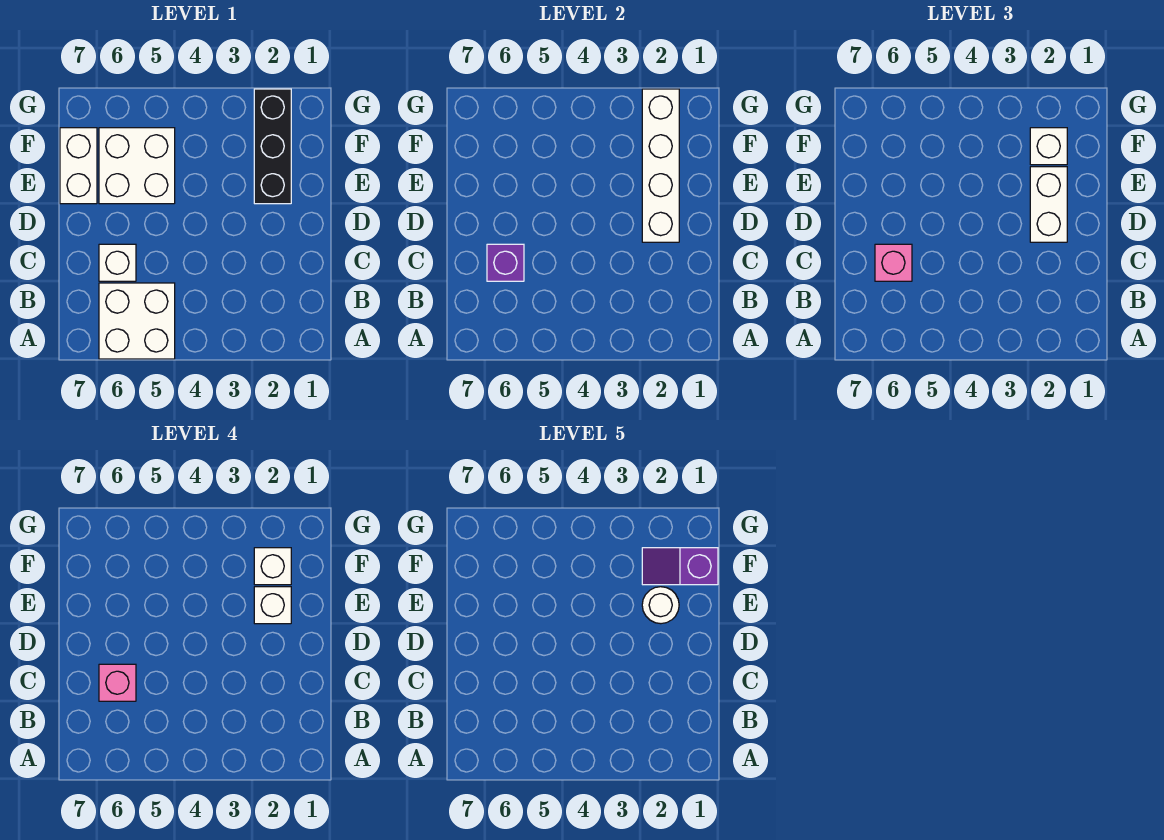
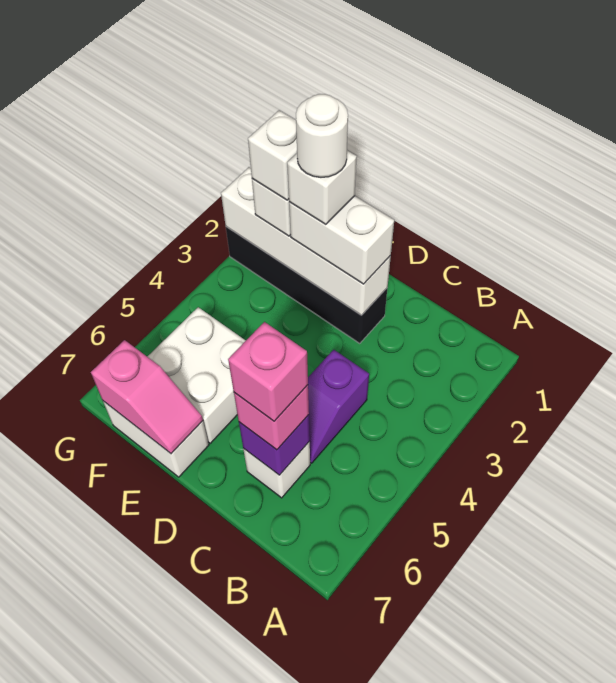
white brick A5:B6 level 1 -> none
black brick E2:G2 level 1 -> black brick D2:G2 level 1
none -> pink slope E7:F7 level 2 top F
purple slope F1:F2 level 5 top 1 -> purple slope C4:C5 level 1 top 4

